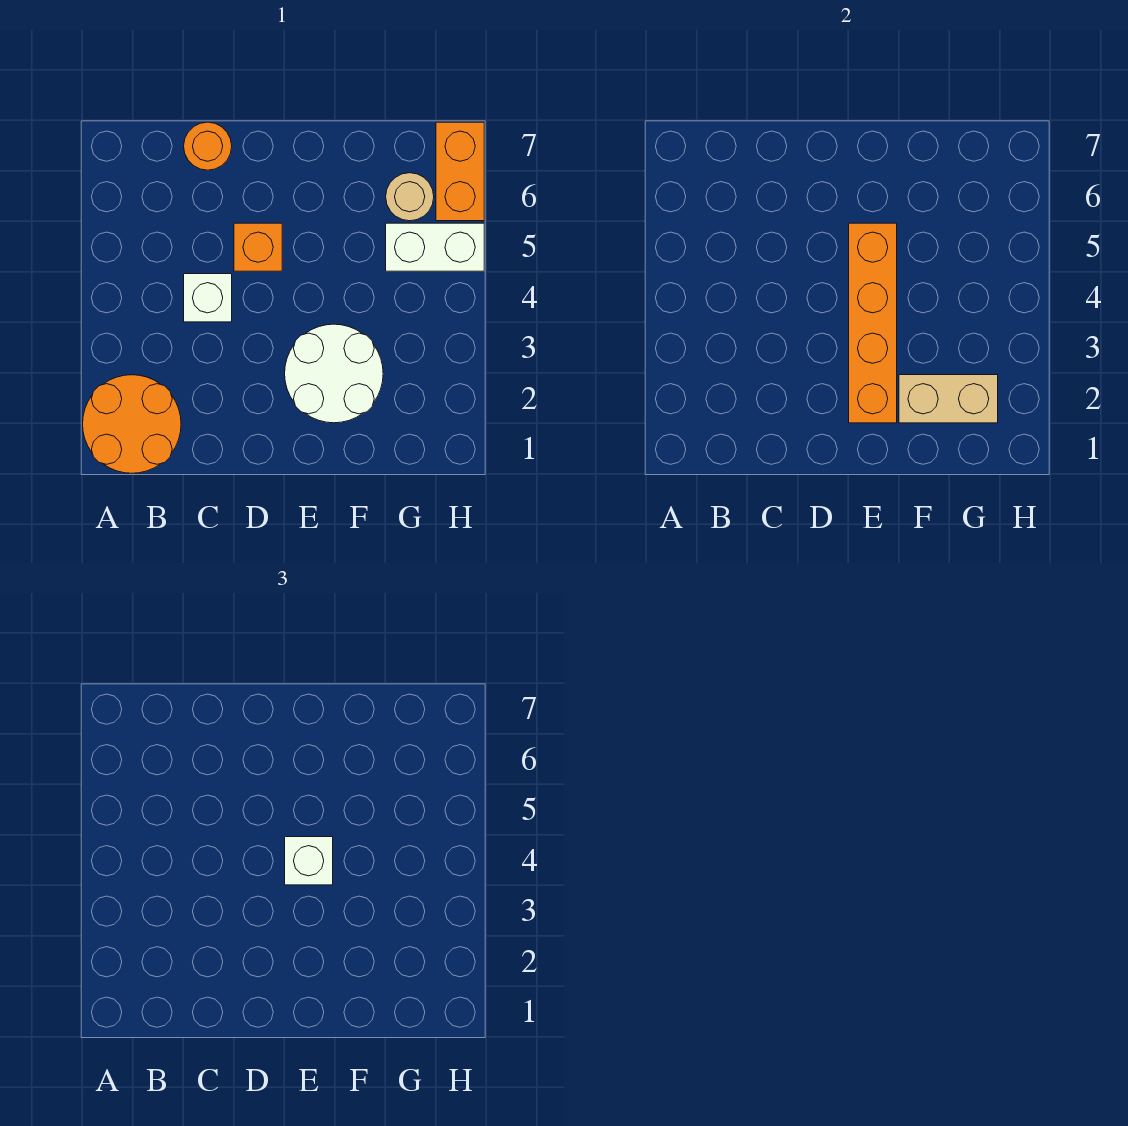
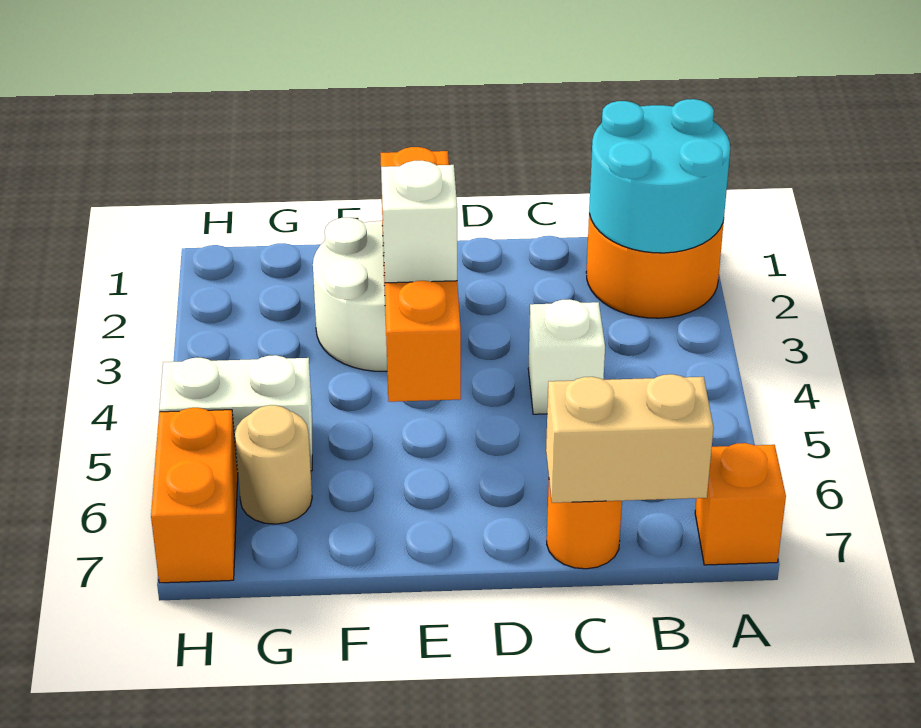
none -> cyan round brick A1:B2 level 2
orange brick D5 level 1 -> orange brick A7 level 1
tan brick F2:G2 level 2 -> tan brick B7:C7 level 2

